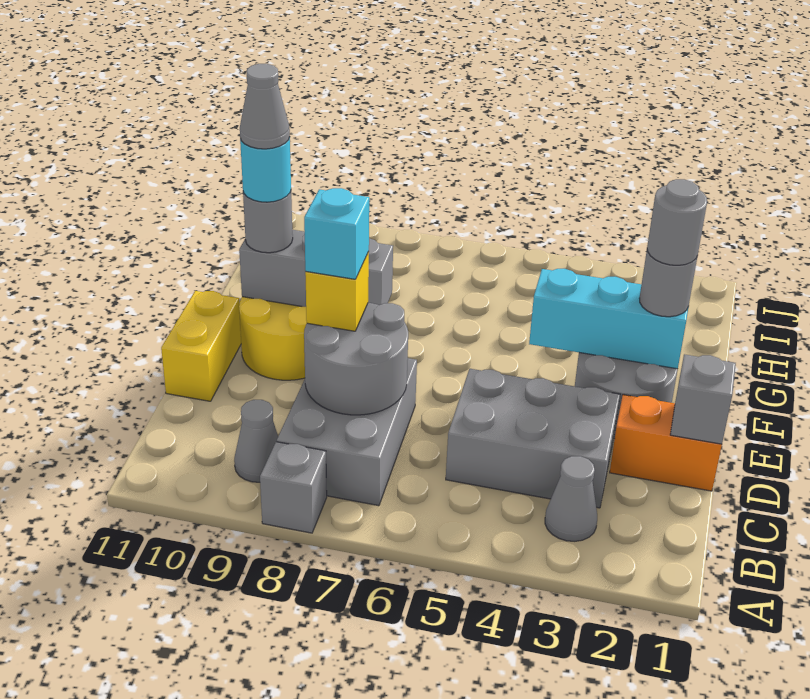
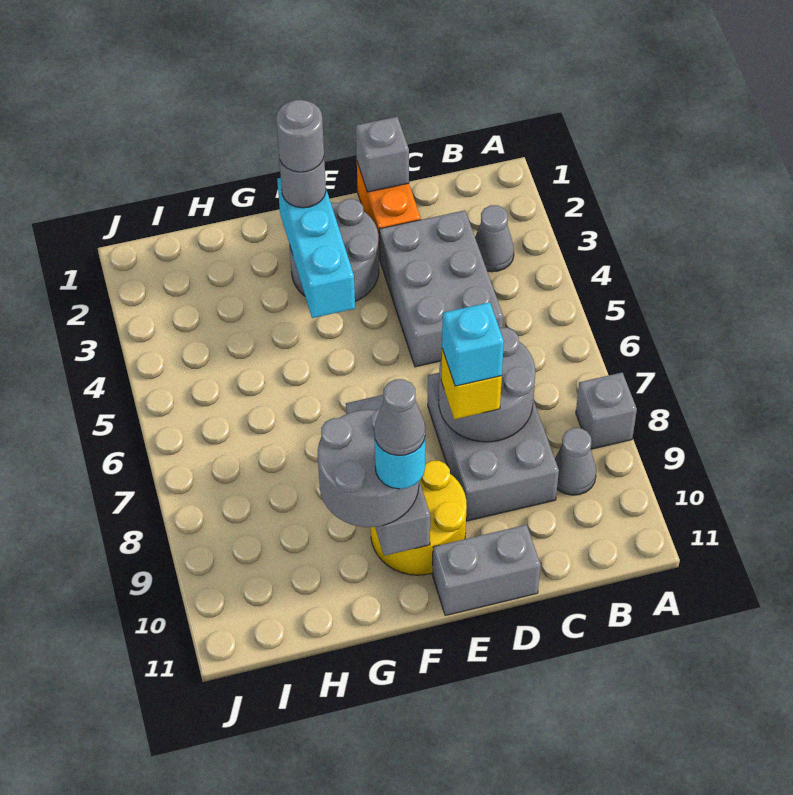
grey brick B7:D8 level 1 -> grey brick C7:D9 level 1
yellow brick D11:E11 level 1 -> grey brick D11:E11 level 1
grey round brick F10 level 3 -> grey round brick F9:G10 level 3

